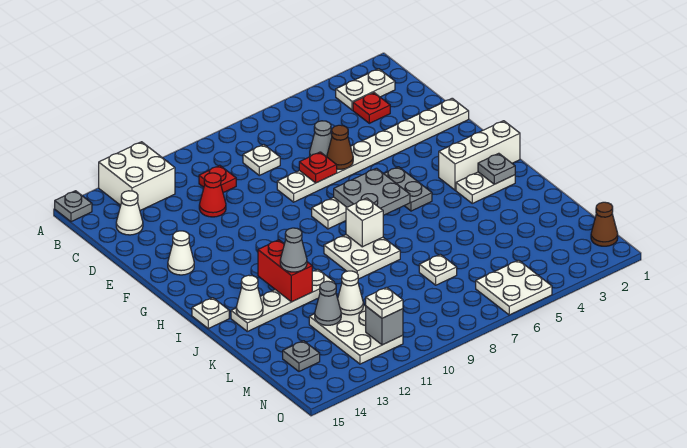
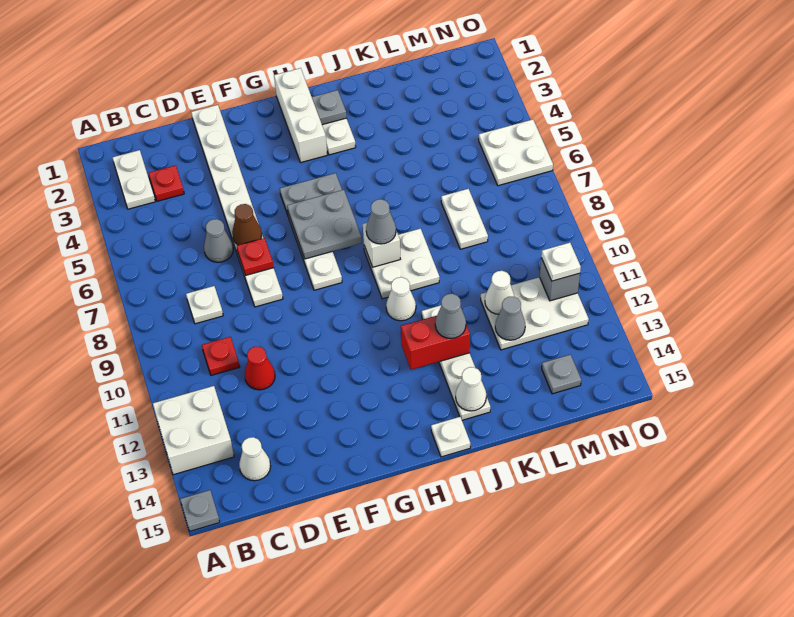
white cone F14 level 1 -> white cone I10 level 1
none -> grey cone I8 level 3
white plate L7 level 1 -> white plate L7:L8 level 1
brown cone N1 level 1 -> none

